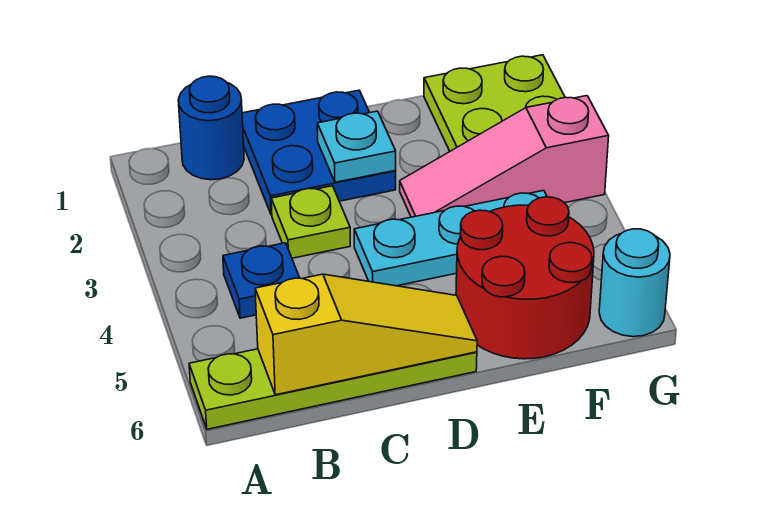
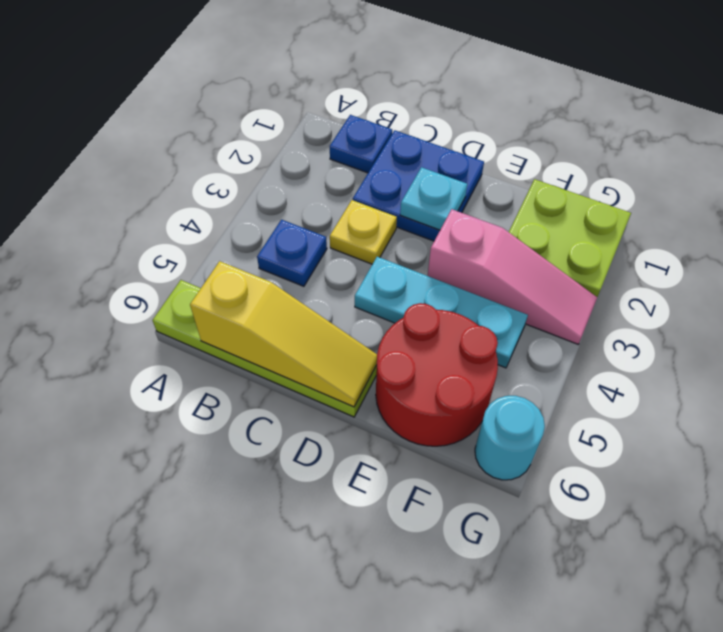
blue round brick B1 level 1 -> blue plate B1 level 1
lime plate C3 level 1 -> yellow plate C3 level 1
pink slope E3:G3 level 1 top G -> pink slope E3:G3 level 1 top E

